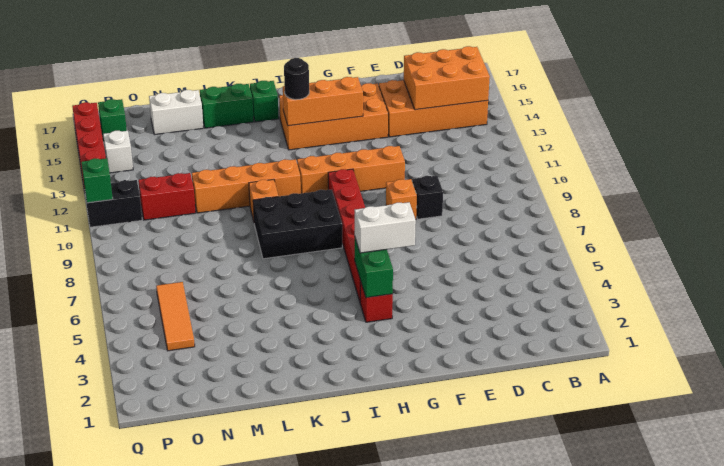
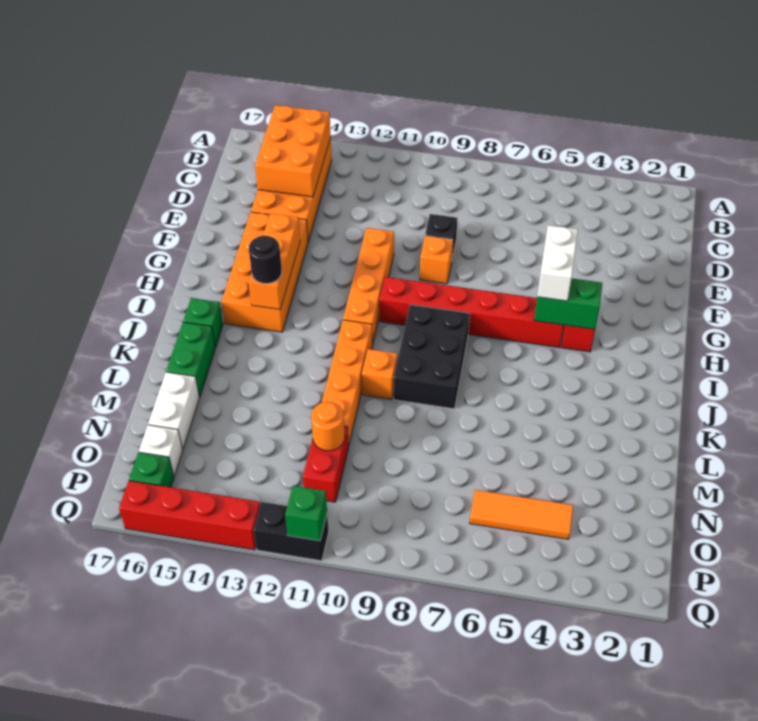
none -> orange round brick N11 level 2
black brick P11:Q11 level 1 -> black brick Q11:Q12 level 1
white brick P14 level 1 -> white brick O16 level 1

